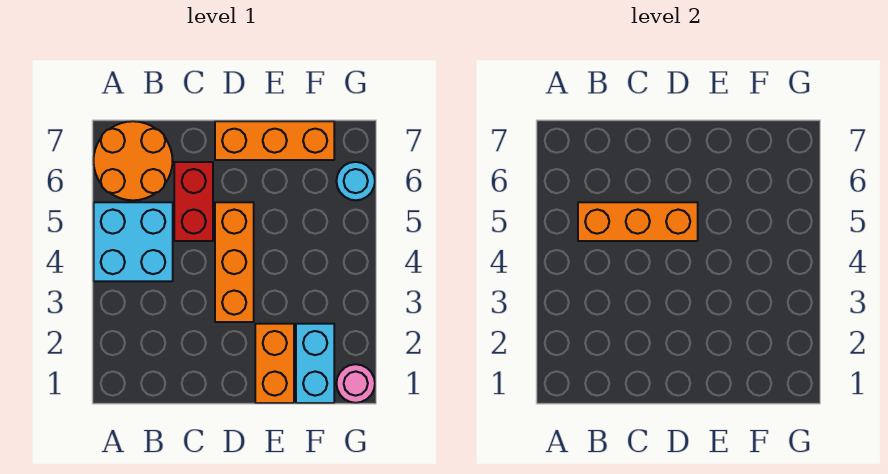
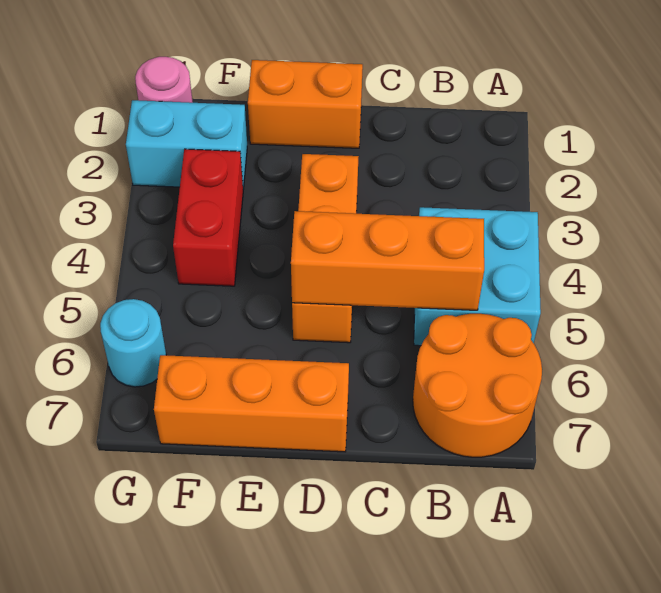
red brick C5:C6 level 1 -> red brick F3:F4 level 1
orange brick E1:E2 level 1 -> orange brick D1:E1 level 1
cyan brick F1:F2 level 1 -> cyan brick F2:G2 level 1

